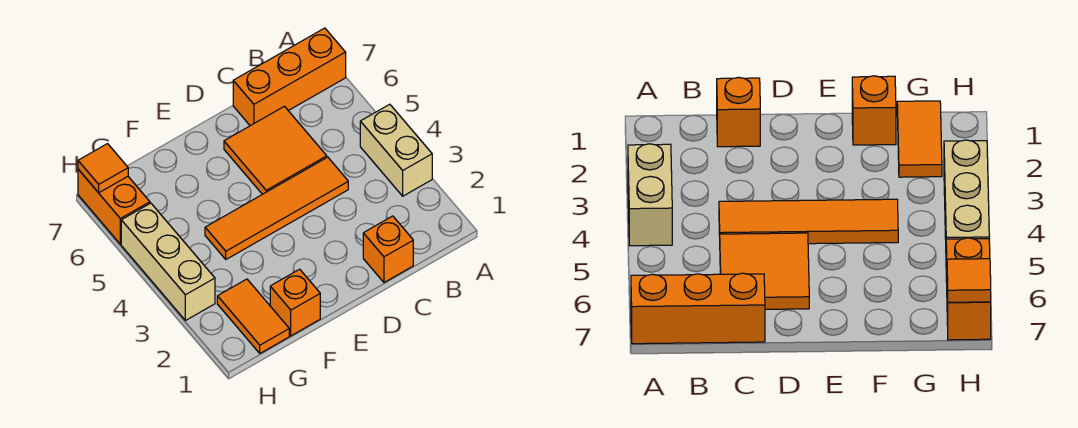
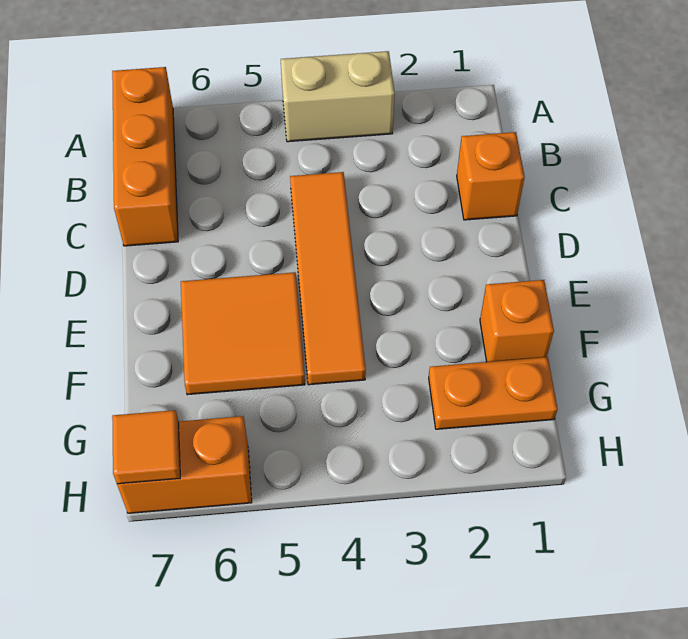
orange tile C5:D6 level 1 -> orange tile E5:F6 level 1
orange tile G1:G2 level 1 -> orange plate G1:G2 level 1
tan brick H3:H5 level 1 -> none

